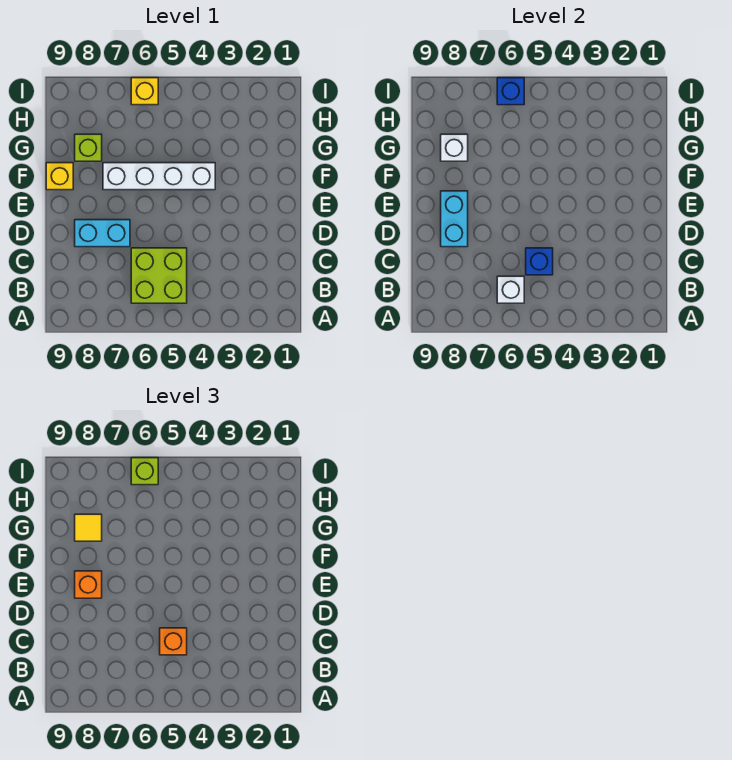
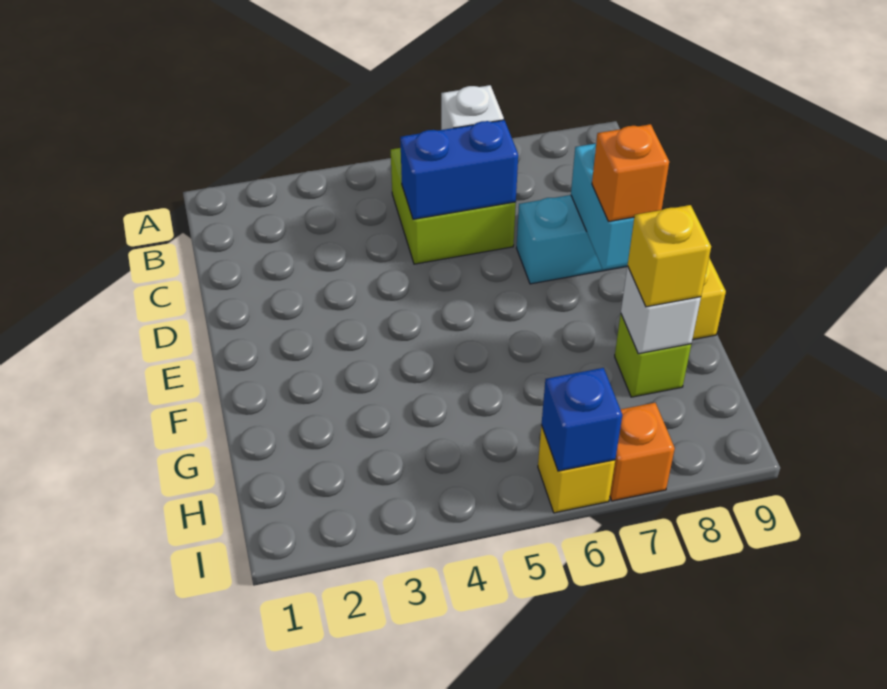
blue brick C5 level 2 -> blue brick C5:C6 level 2
orange brick C5 level 3 -> orange brick I7 level 1
white brick F4:F7 level 1 -> none
yellow tile G8 level 3 -> yellow brick G8 level 3
lime brick I6 level 3 -> none

